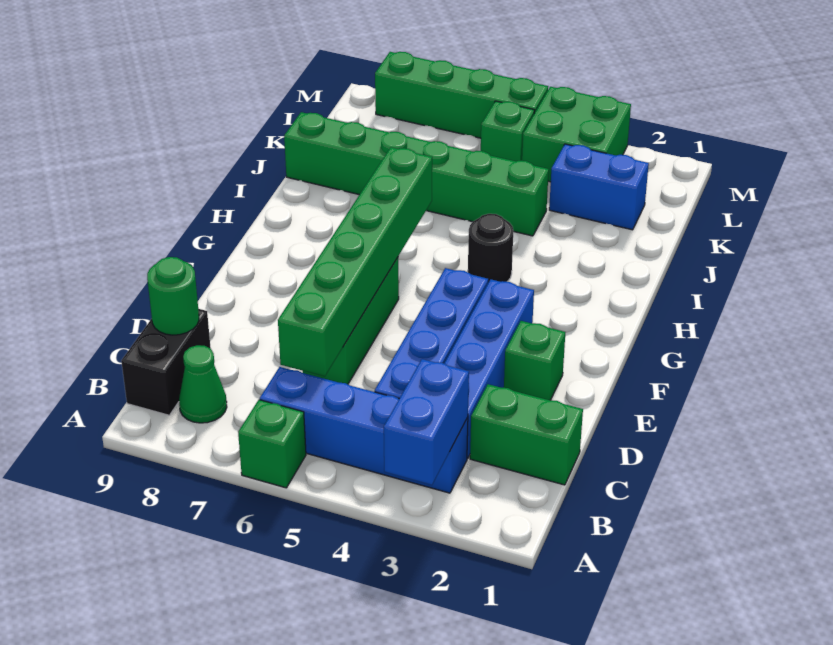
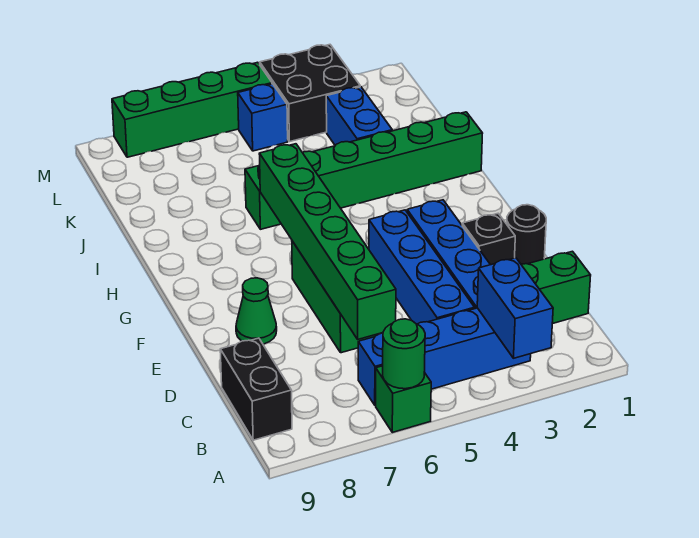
green cone B8 level 1 -> green cone E8 level 1
green round brick C9 level 2 -> green round brick A6 level 2
green brick E2 level 1 -> black brick E2 level 1
black round brick H4 level 1 -> black round brick E1 level 1
green brick J4:J9 level 1 -> green brick I1:I6 level 1
blue brick K2:K3 level 1 -> blue brick J3:K3 level 1
green brick L3:M4 level 1 -> black brick L3:M4 level 1
green brick L5 level 1 -> blue brick L5 level 1

